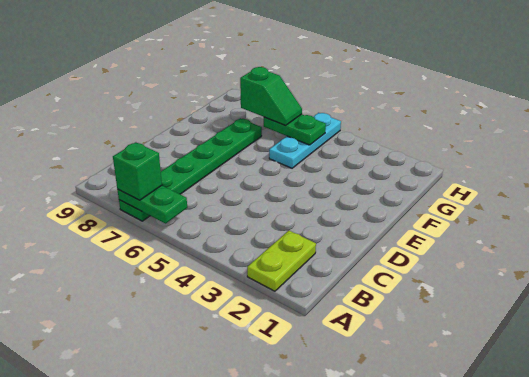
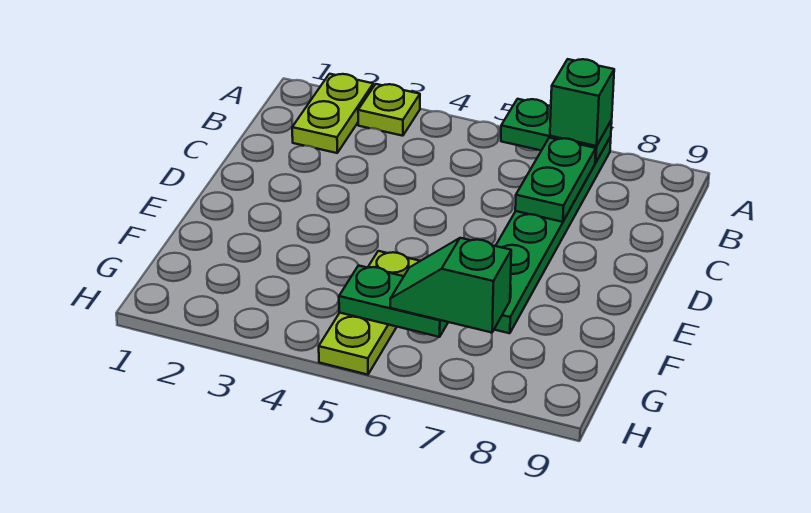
none -> lime plate A3 level 1
none -> green plate B7:C7 level 2
cyan plate F5:H5 level 1 -> lime plate F5:H5 level 1

